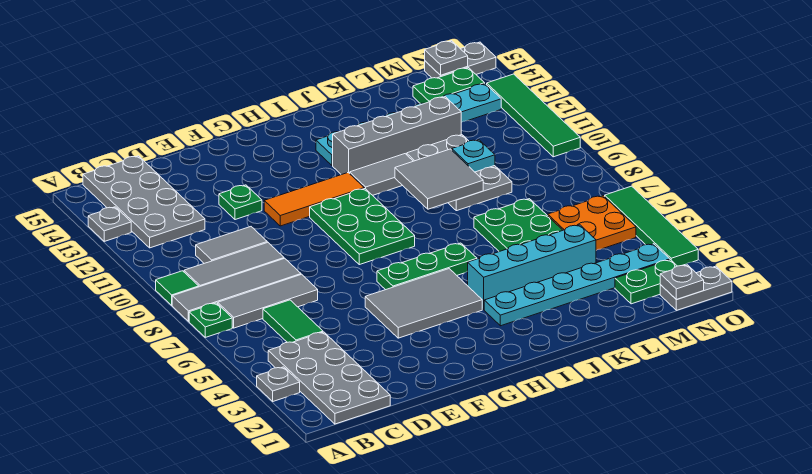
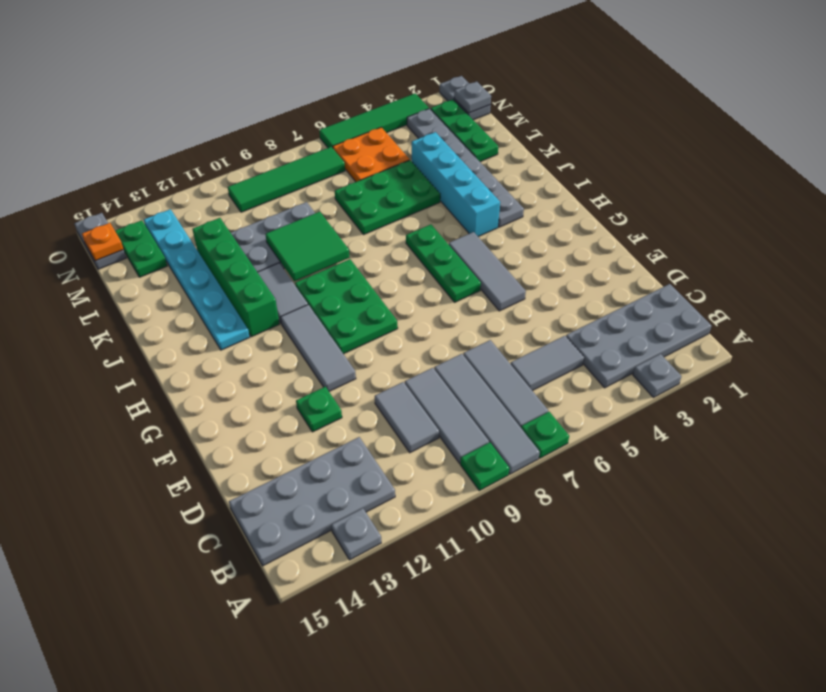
green tile A9 level 1 -> green plate A9 level 1
green tile C5:C6 level 1 -> grey tile C5:C6 level 1
grey tile F4:H5 level 1 -> grey tile F5:H5 level 1
orange tile F11:H11 level 1 -> grey tile F11:H11 level 1
green plate G8:H10 level 1 -> green plate G9:I10 level 1
cyan plate I3:N3 level 1 -> grey plate I3:N3 level 1
grey brick I12:L12 level 1 -> green brick I12:L12 level 1
grey tile J9:K10 level 2 -> green tile J9:K10 level 2
cyan plate L10 level 2 -> none
green plate M2:N2 level 1 -> green plate L2:N2 level 1
grey plate N15 level 2 -> orange plate N15 level 2
green tile O10:O13 level 1 -> green tile N7:N10 level 1

